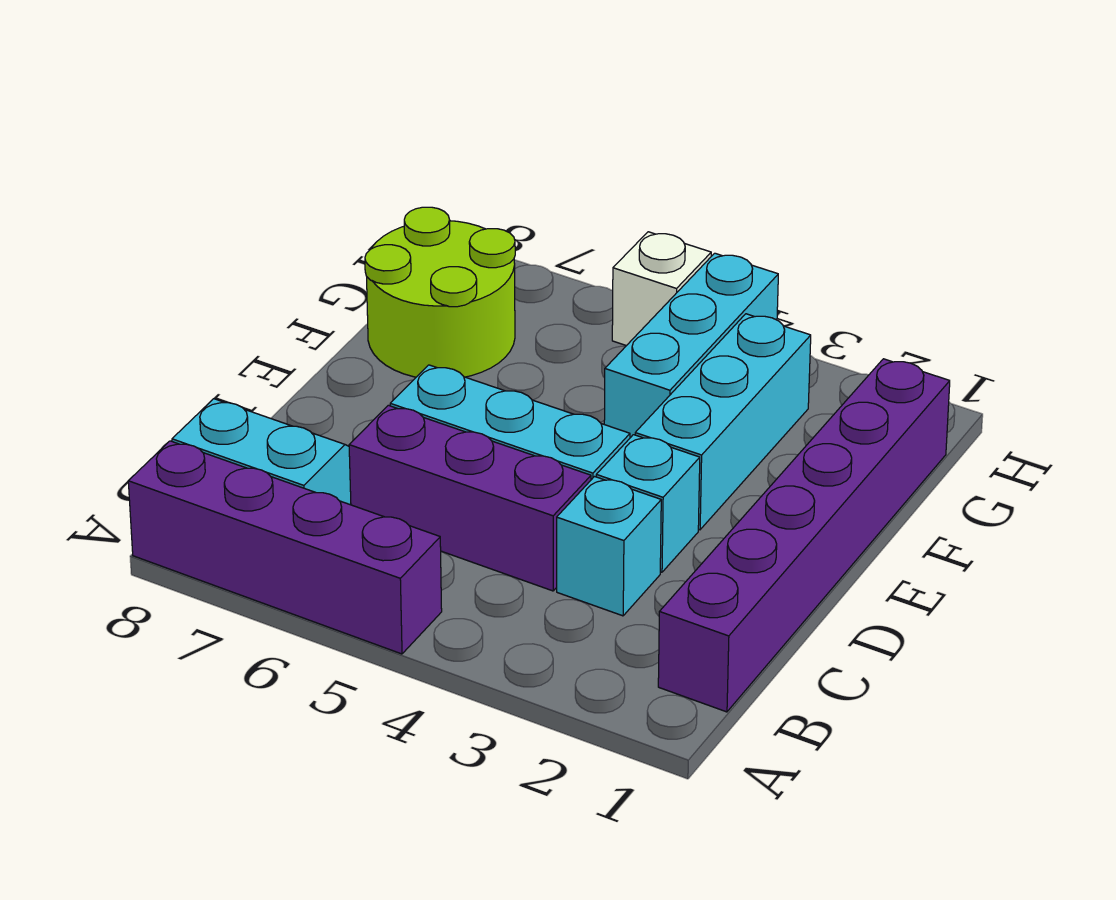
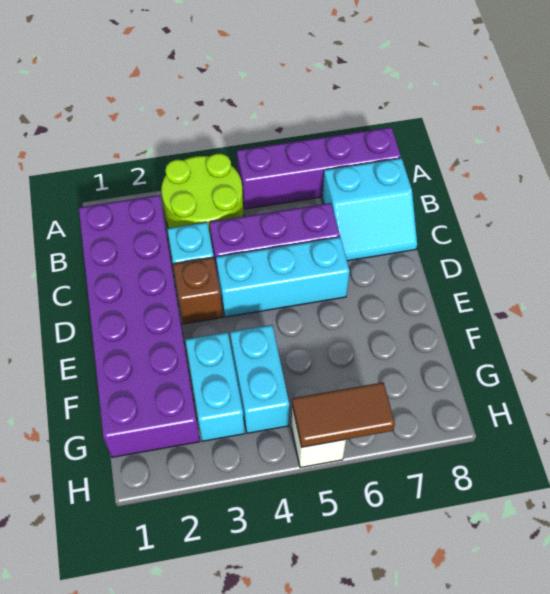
purple brick B1:G1 level 1 -> purple brick B1:G2 level 1
cyan brick D3 level 1 -> brown brick D3 level 1
cyan brick E3:G3 level 1 -> cyan brick F3:G3 level 1
cyan brick F4:H4 level 1 -> cyan brick F4:G4 level 1
lime round brick F7:G8 level 1 -> lime round brick A3:B4 level 1
none -> brown tile H5:H6 level 2

